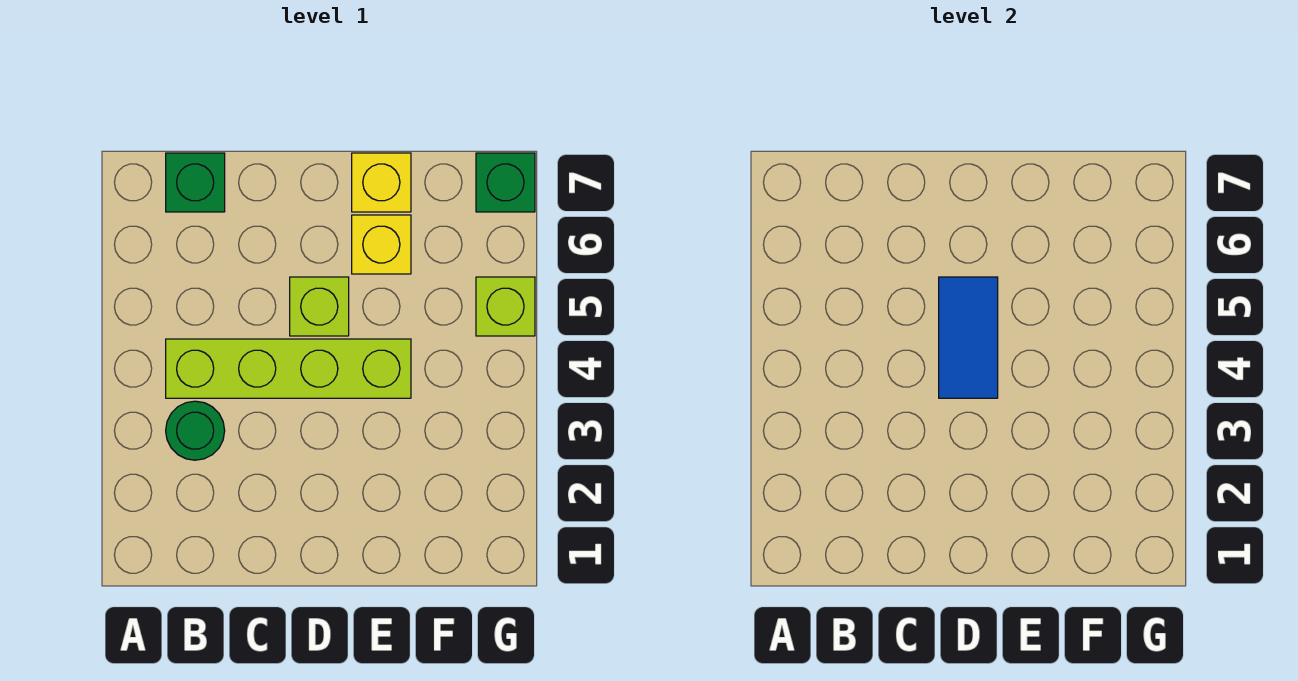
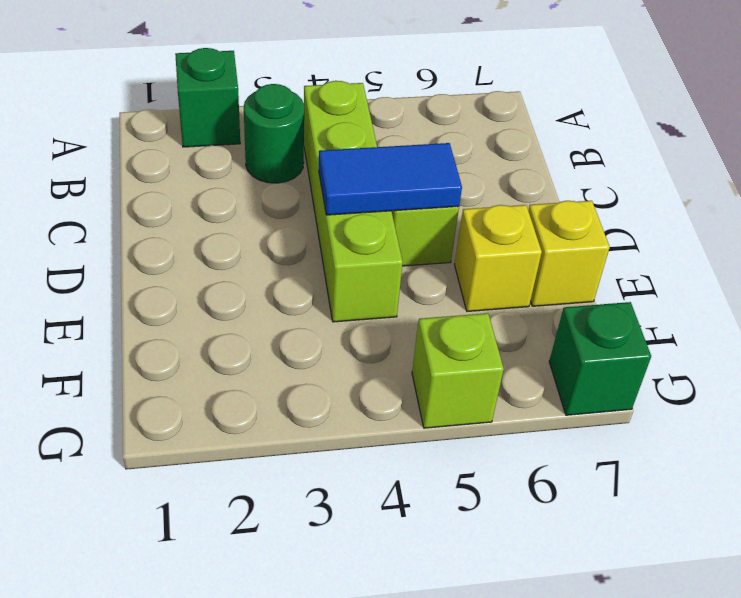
green brick B7 level 1 -> green brick A2 level 1

